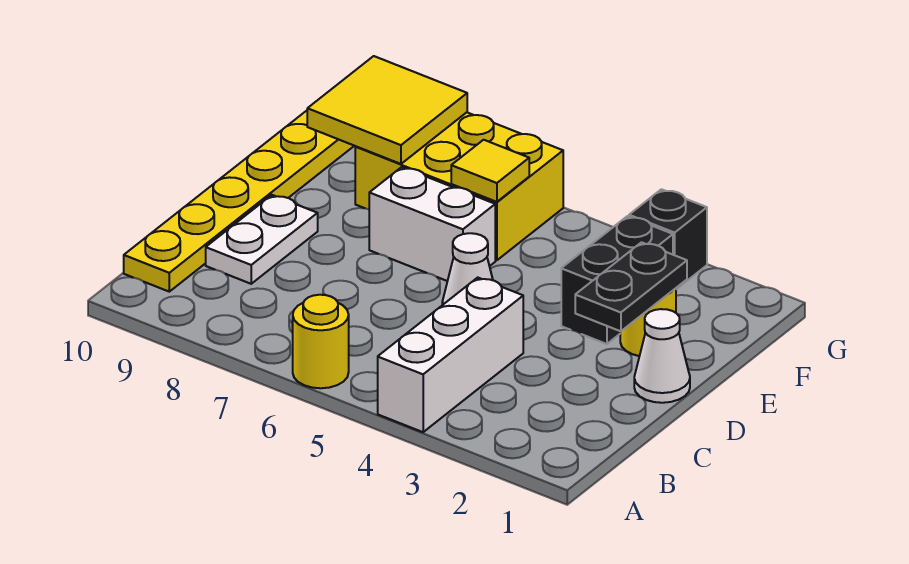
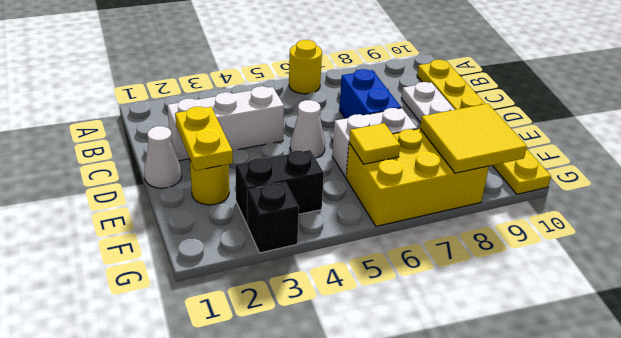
white brick A4:C4 level 1 -> white brick C2:C4 level 1
none -> blue brick C7:D7 level 1
black plate D2:E2 level 2 -> yellow plate D2:E2 level 2
black brick E3:F3 level 1 -> black brick F3:F4 level 1

